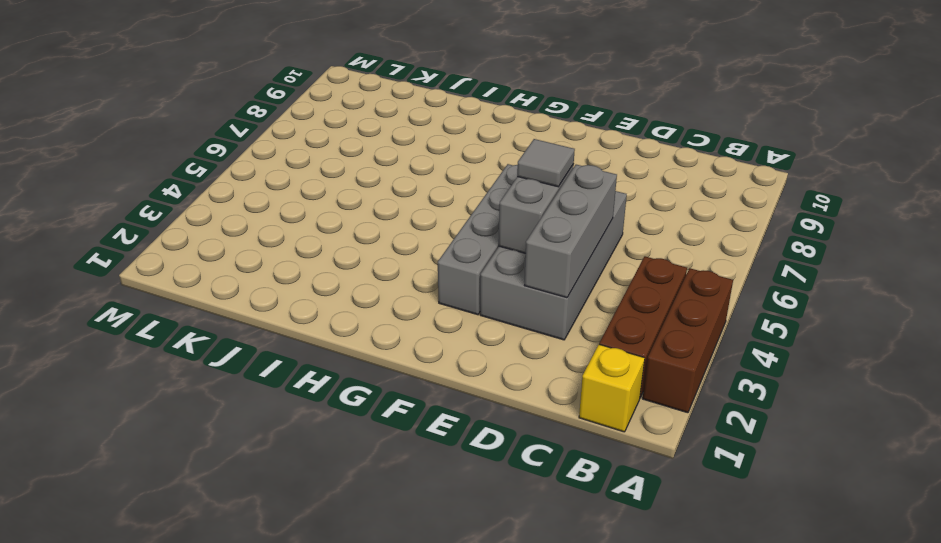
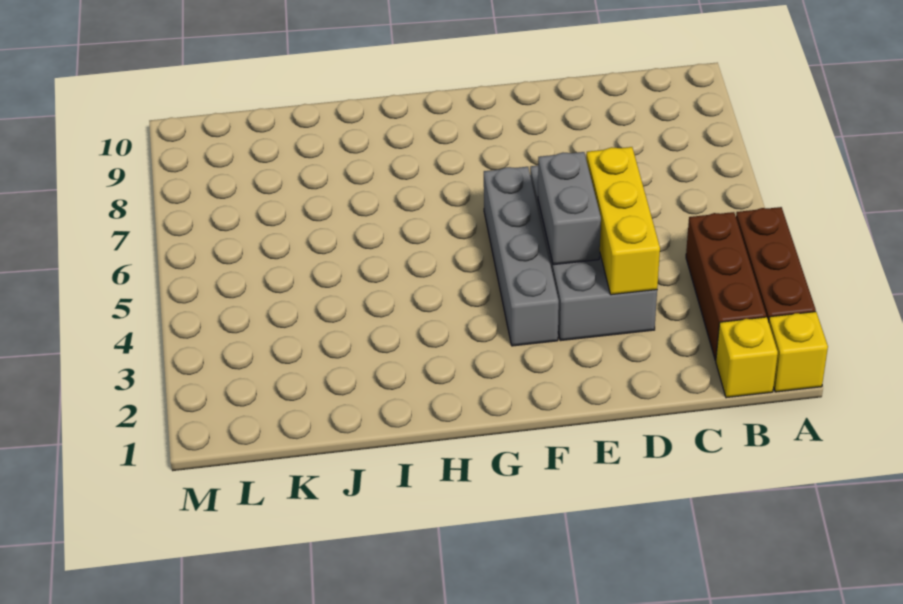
none -> yellow brick A1 level 1
grey brick D3:D5 level 2 -> yellow brick D3:D5 level 2
grey tile E5 level 3 -> none

